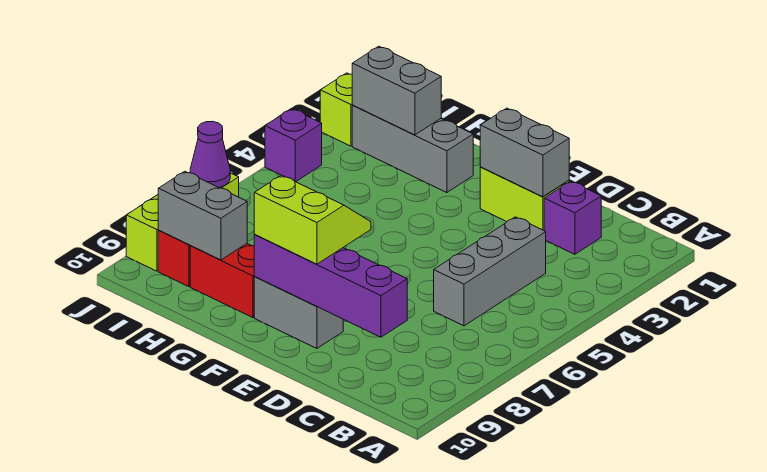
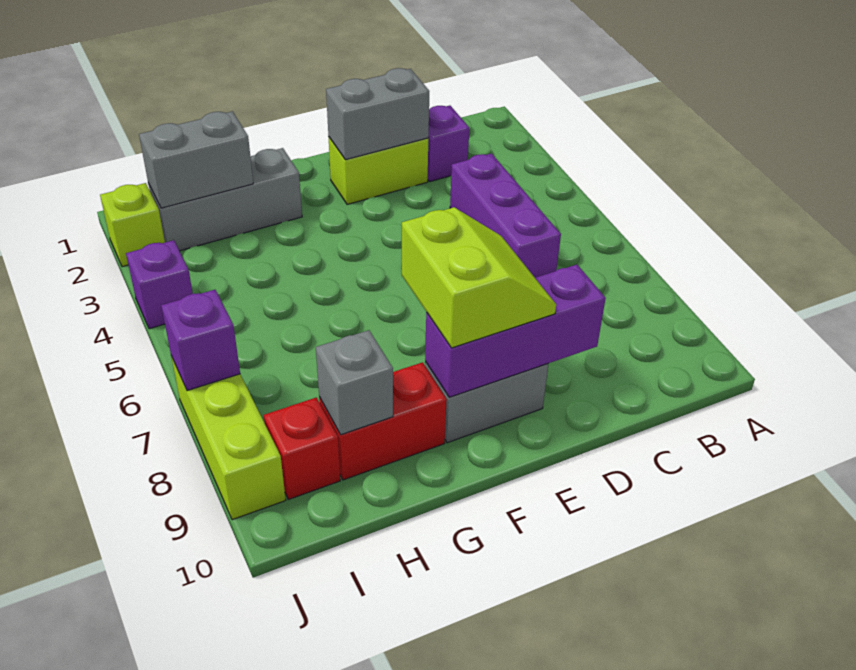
grey brick C4:C6 level 1 -> purple brick C4:C6 level 1
purple brick C9:F9 level 2 -> purple brick D9:F9 level 2
lime slope E8:F9 level 3 top 9 -> lime slope E8:F9 level 3 top F
grey brick H9:I9 level 2 -> grey brick H9 level 2
purple cone J7 level 2 -> purple brick J7 level 2

